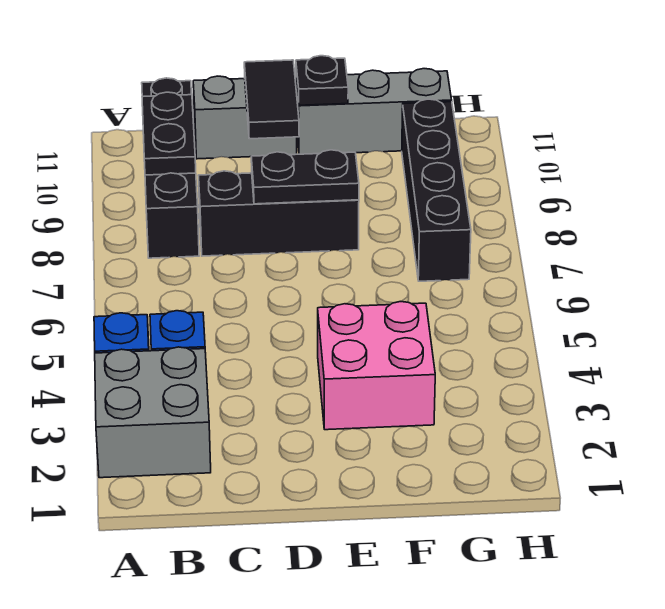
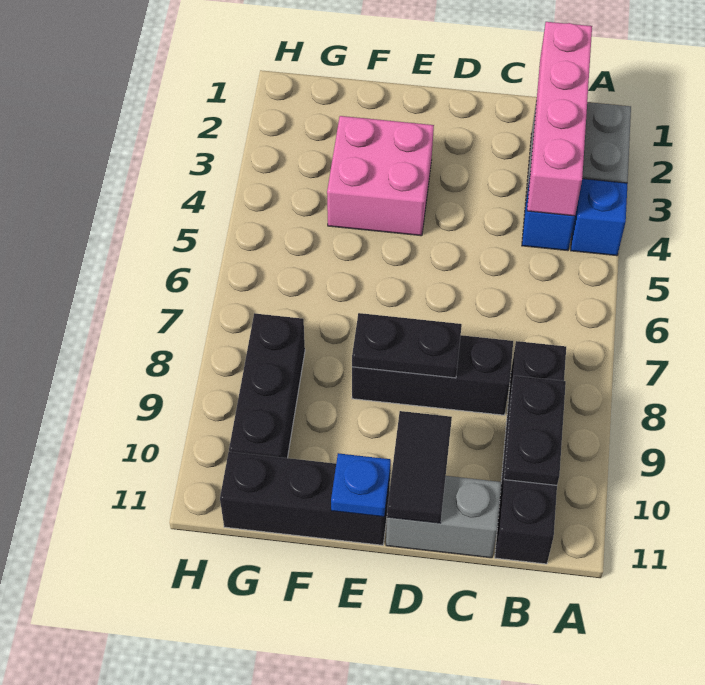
none -> pink brick B1:B4 level 2
grey brick E11:G11 level 1 -> black brick E11:G11 level 1
black plate E11 level 2 -> blue plate E11 level 2
black brick G7:G10 level 1 -> black brick G8:G10 level 1

